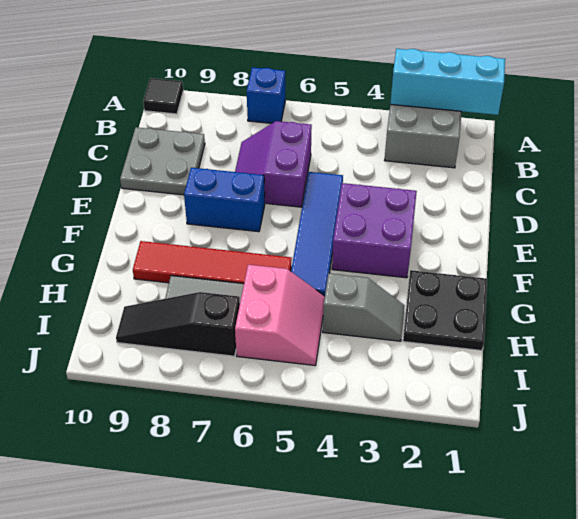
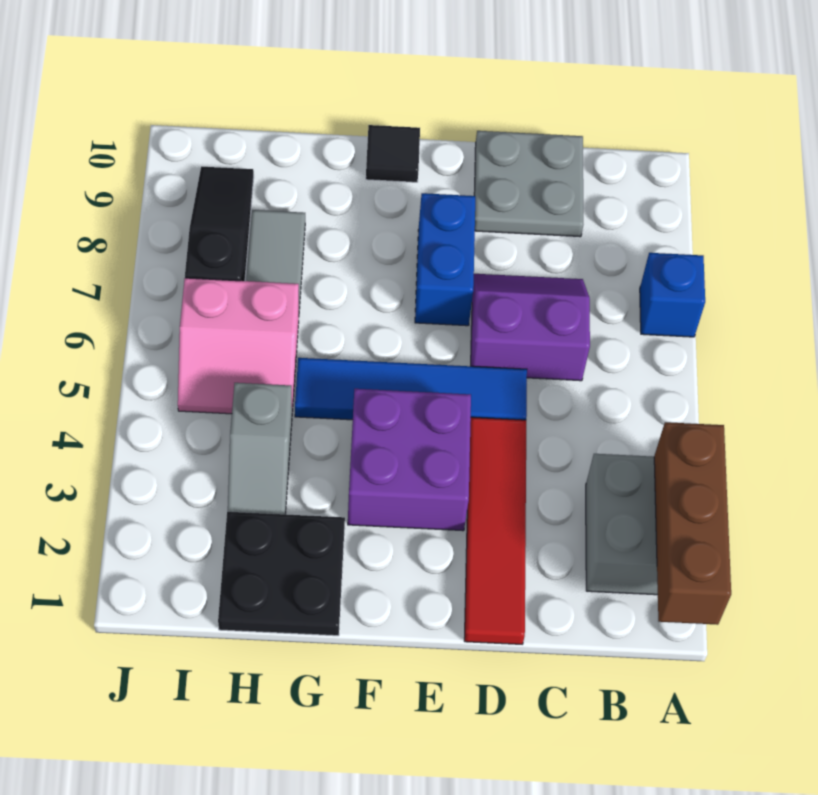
cyan brick A1:A3 level 2 -> brown brick A1:A3 level 2
black tile A10 level 1 -> black tile F10 level 1
red tile G6:G9 level 1 -> red tile D1:D4 level 1

